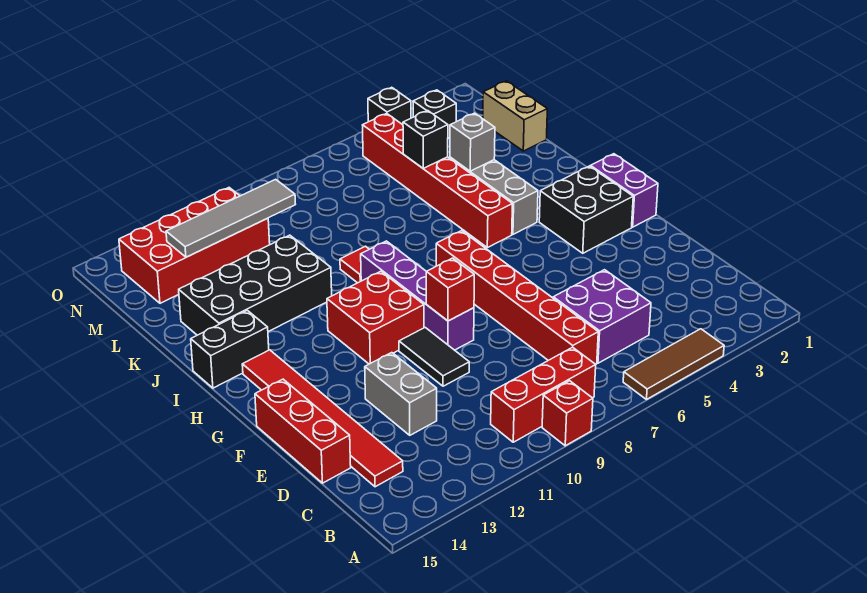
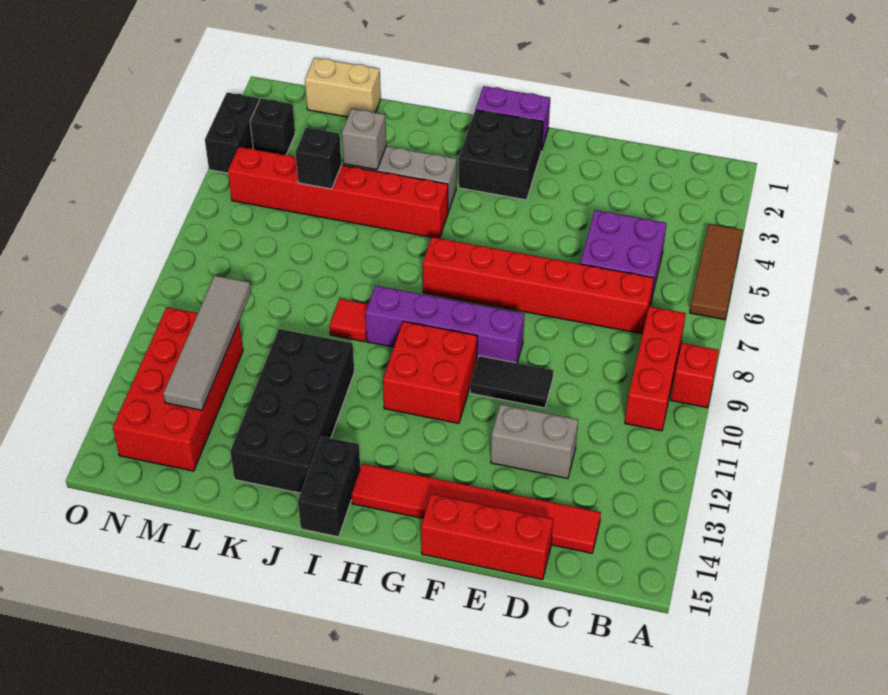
red brick F9 level 2 -> none
black brick O4 level 1 -> black brick O3:O4 level 1

